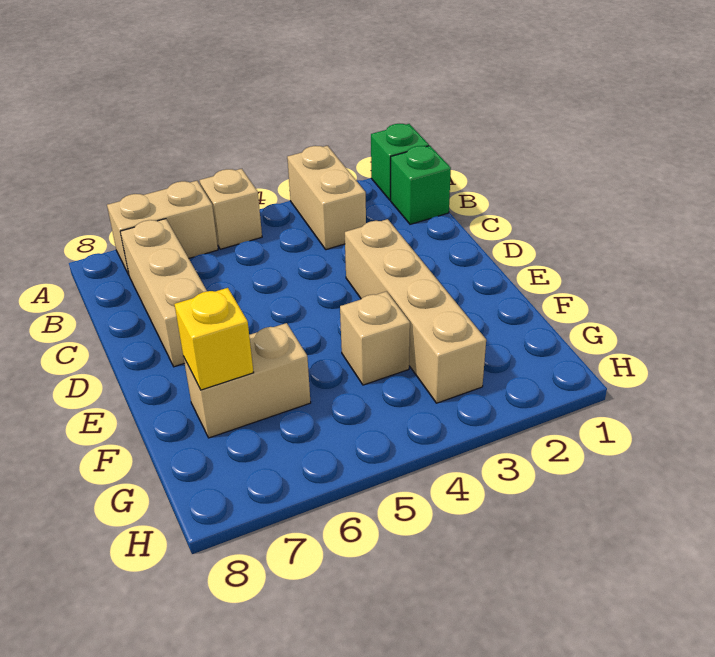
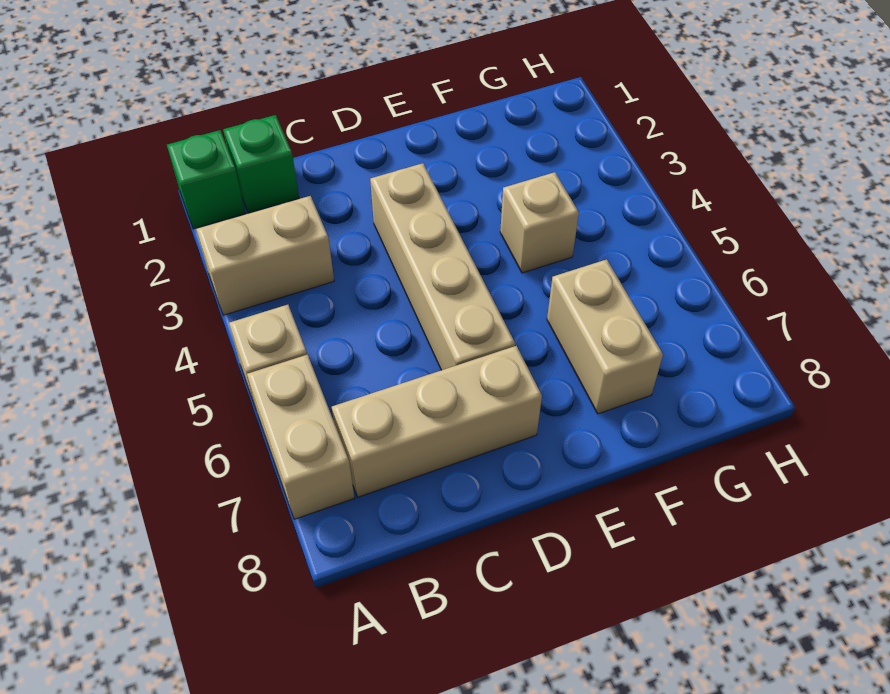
tan brick D3:G3 level 1 -> tan brick D3:D6 level 1
yellow brick F7 level 2 -> none

